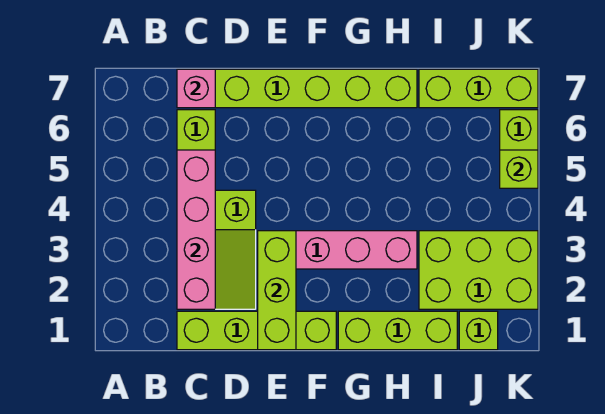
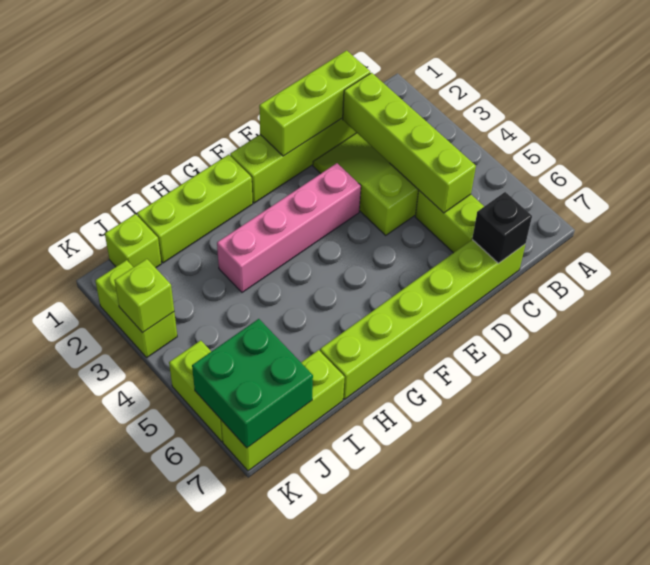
pink brick C2:C5 level 2 -> lime brick C2:C5 level 2
pink brick C7 level 2 -> black brick C7 level 2
lime brick E1:E3 level 2 -> lime brick C1:E1 level 2
lime brick I2:K3 level 1 -> lime brick K2:K3 level 1
none -> green brick J6:K7 level 2
lime brick K5 level 2 -> lime brick K3 level 2

